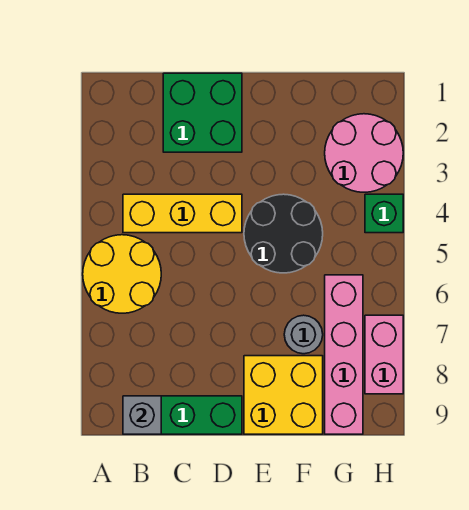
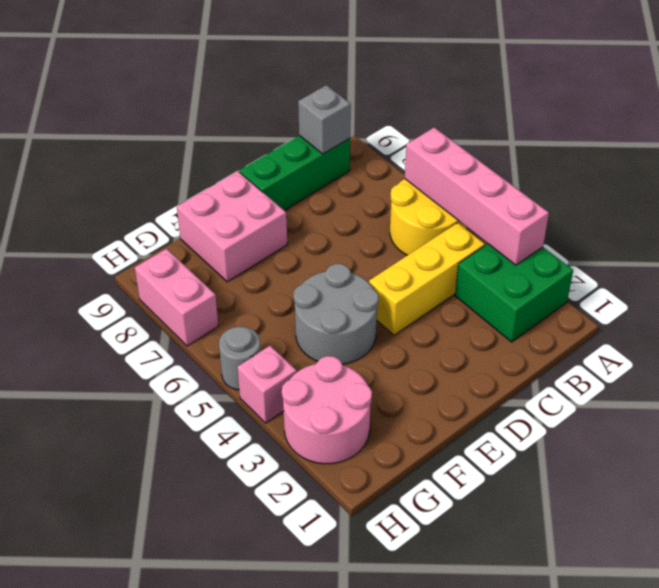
green brick C1:D2 level 1 -> green brick A2:B3 level 1
black round brick E4:F5 level 1 -> grey round brick E4:F5 level 1
yellow brick E8:F9 level 1 -> pink brick E8:F9 level 1
grey round brick F7 level 1 -> grey round brick H5 level 1
pink brick G6:G9 level 1 -> pink brick A3:A6 level 2
green brick H4 level 1 -> pink brick H4 level 1

